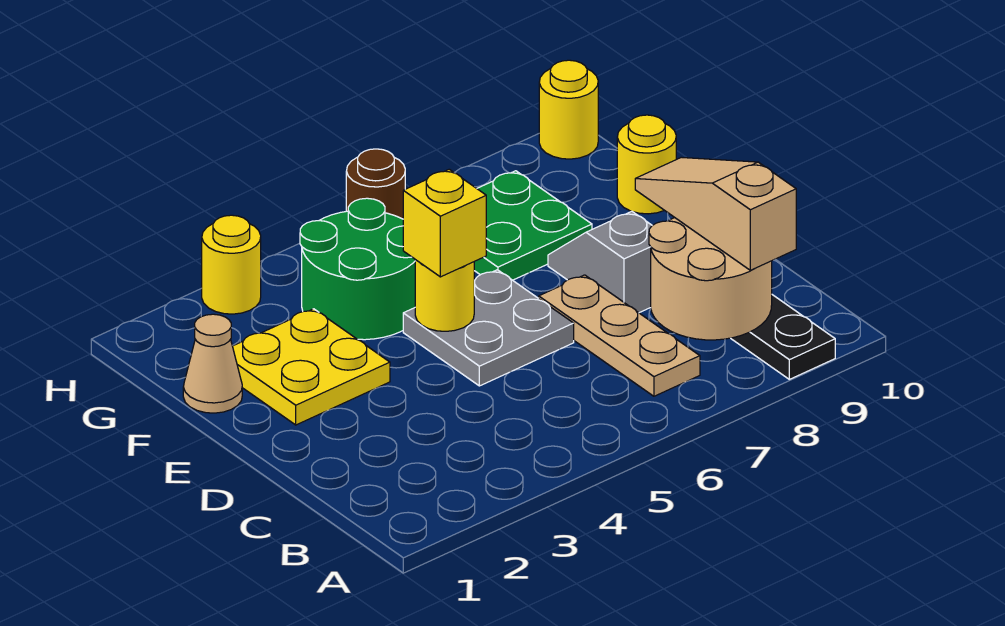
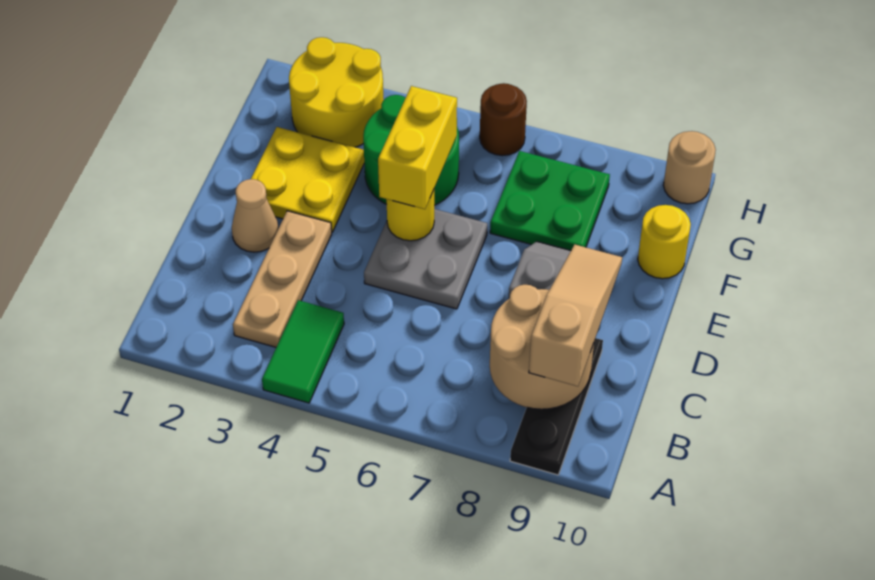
none -> green tile A4:B4 level 1
tan plate B7:D7 level 1 -> tan plate B3:D3 level 1
yellow brick E5 level 3 -> yellow brick E5:F5 level 3
tan cone F1 level 1 -> tan cone D2 level 1
yellow round brick H3 level 1 -> yellow round brick G2:H3 level 1
yellow round brick H10 level 1 -> tan round brick H10 level 1

